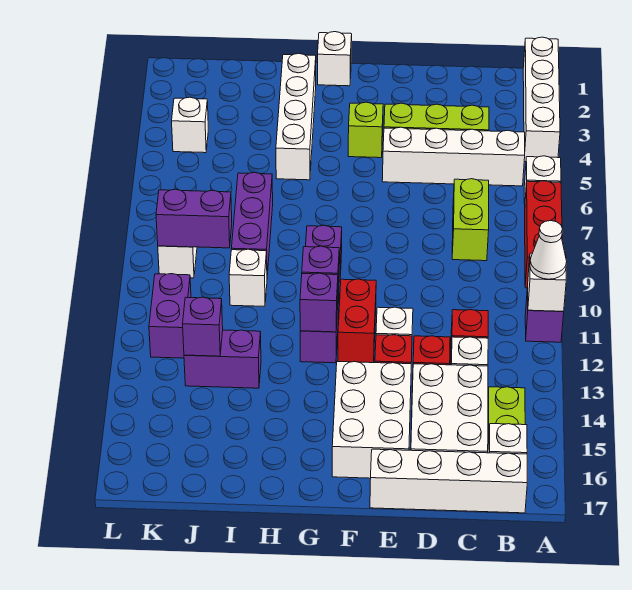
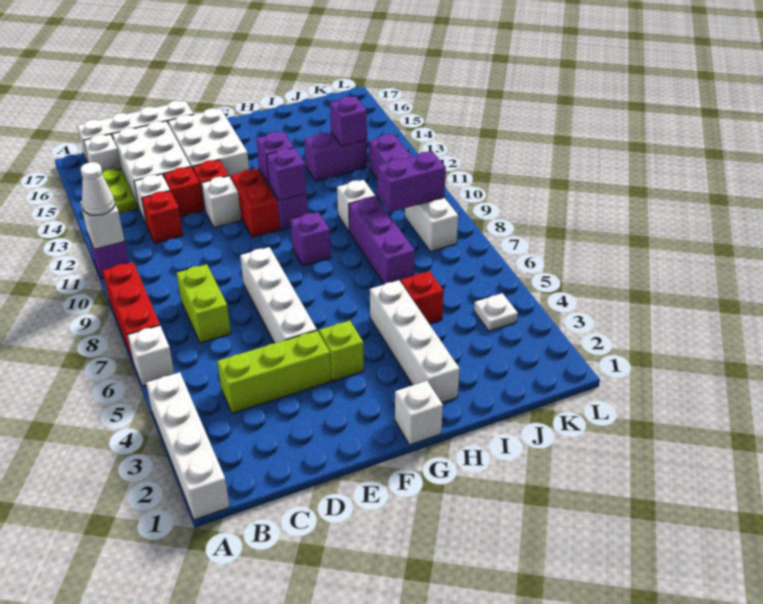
white brick B5:E5 level 1 -> white brick E5:E8 level 1
none -> red brick I5 level 1
white brick K4 level 1 -> white plate K4 level 1

